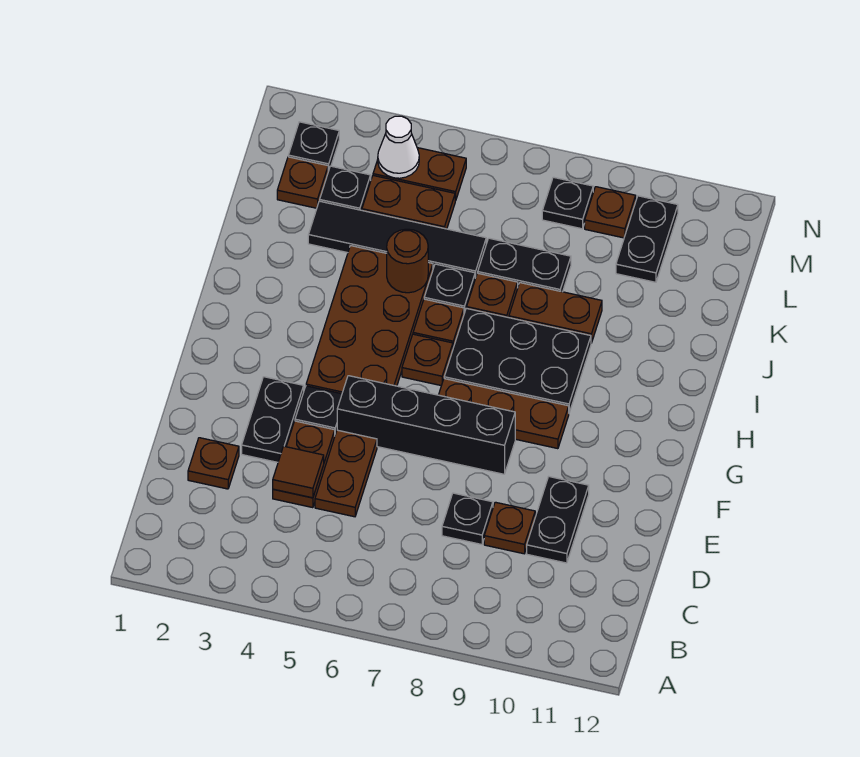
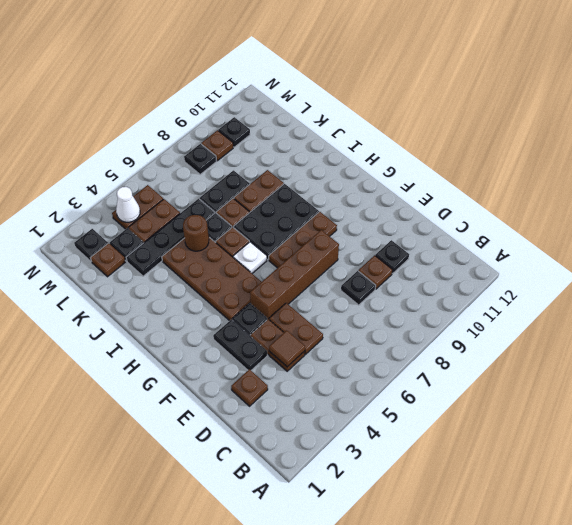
black plate D10:E10 level 1 -> black plate D10 level 1
black brick F5:F8 level 1 -> brown brick F5:F8 level 1
brown plate H6 level 1 -> white plate H6 level 1
black tile K3:K6 level 1 -> black plate K3:K6 level 1
black plate L10:M10 level 1 -> black plate M10 level 1

